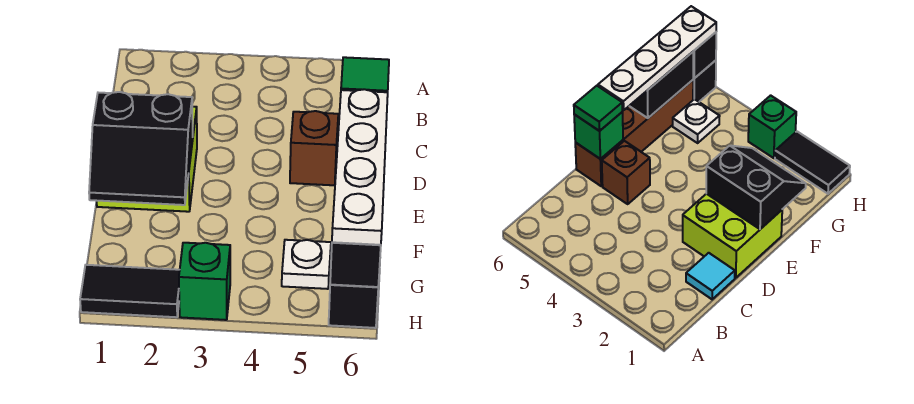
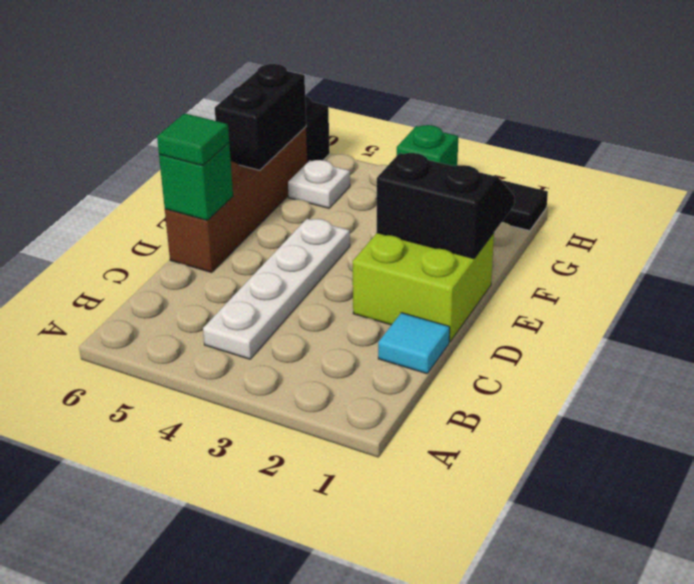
brown brick D5 level 1 -> none
white plate E6:H6 level 3 -> white plate B4:E4 level 1
black brick H6 level 2 -> none

